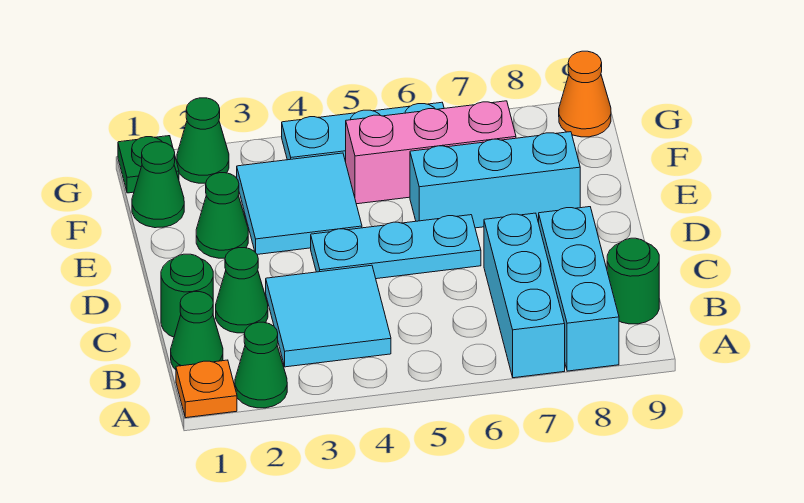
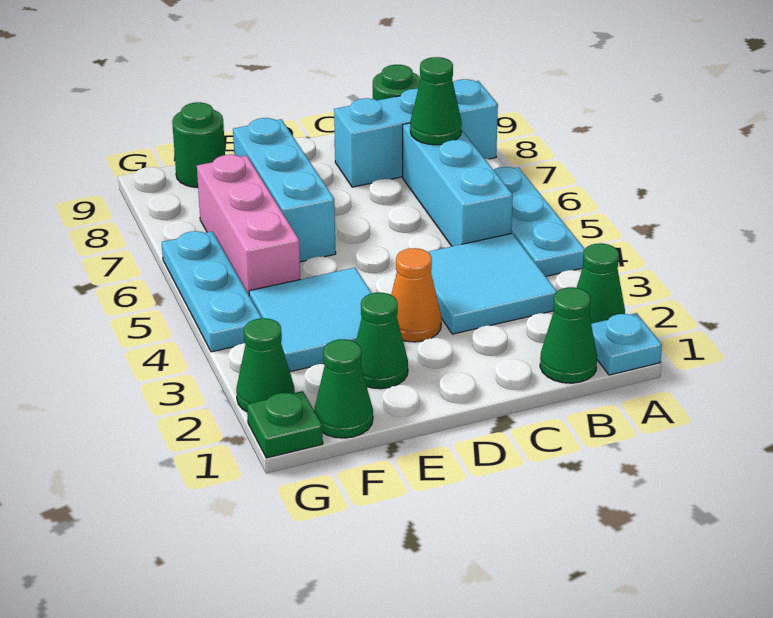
orange plate A1 level 1 -> cyan plate A1 level 1
cyan brick A7:C7 level 1 -> cyan brick B5:B7 level 1
green round brick C1 level 1 -> green round brick F9 level 1
green cone C2 level 1 -> green cone B7 level 2
cyan plate D4:D6 level 1 -> cyan plate A4:A6 level 1
orange cone G9 level 1 -> orange cone D3 level 1

